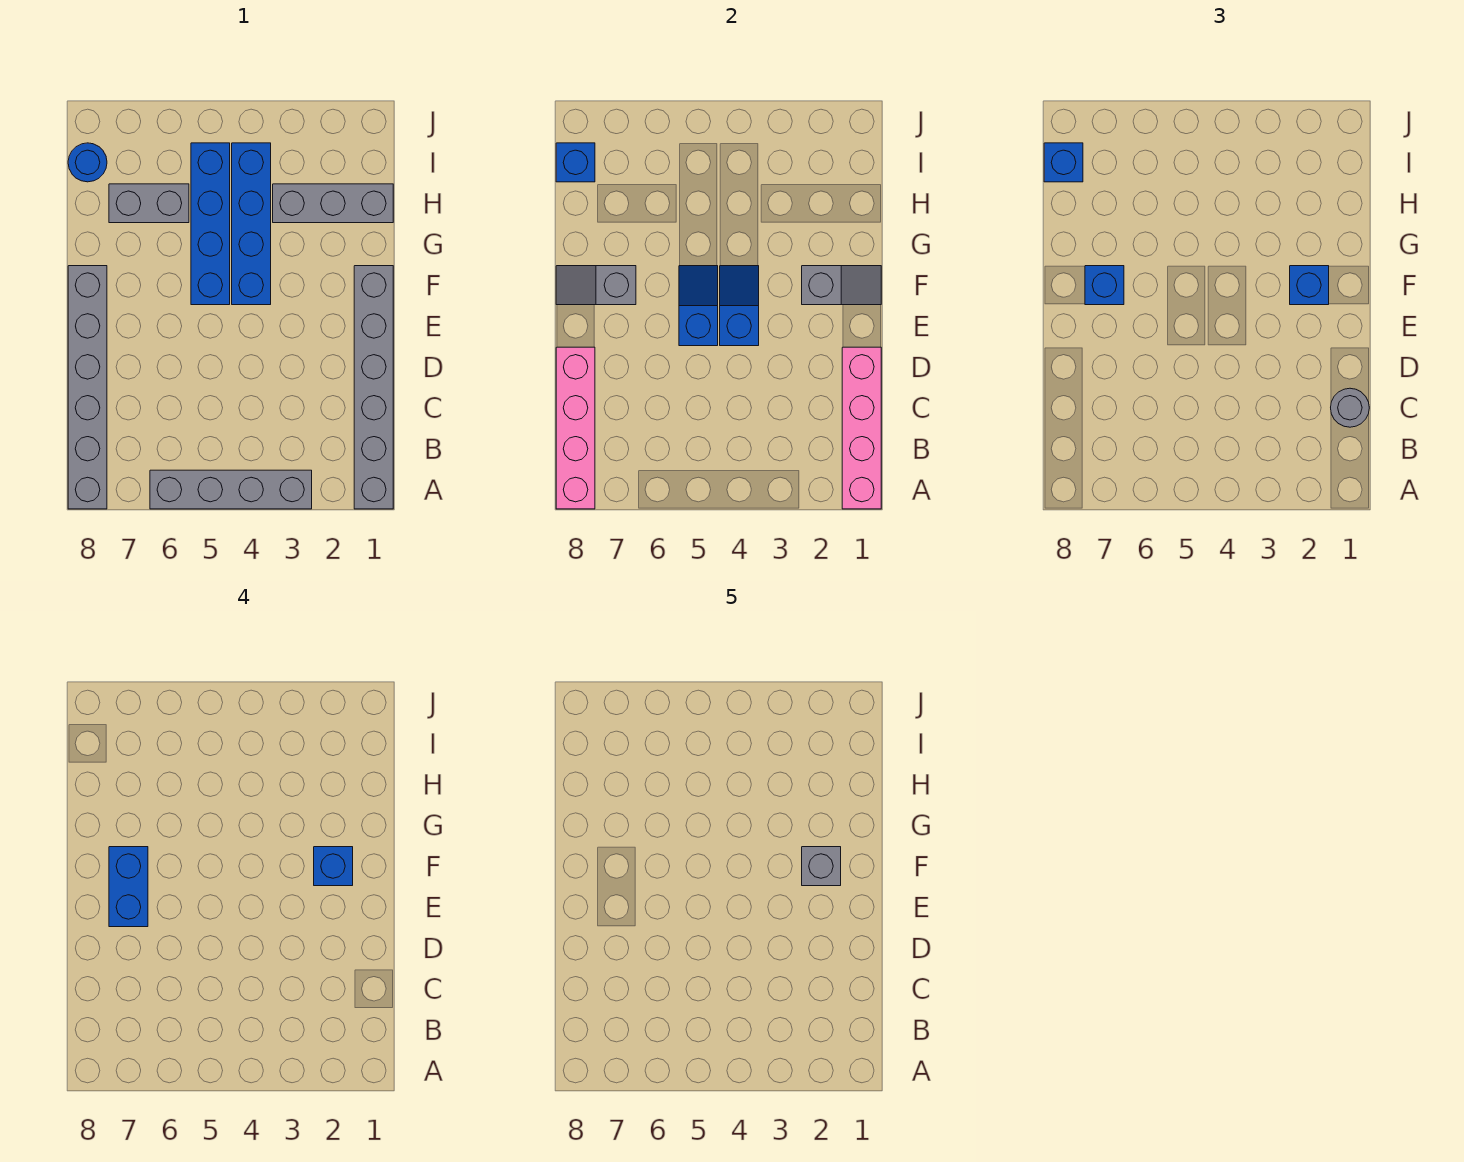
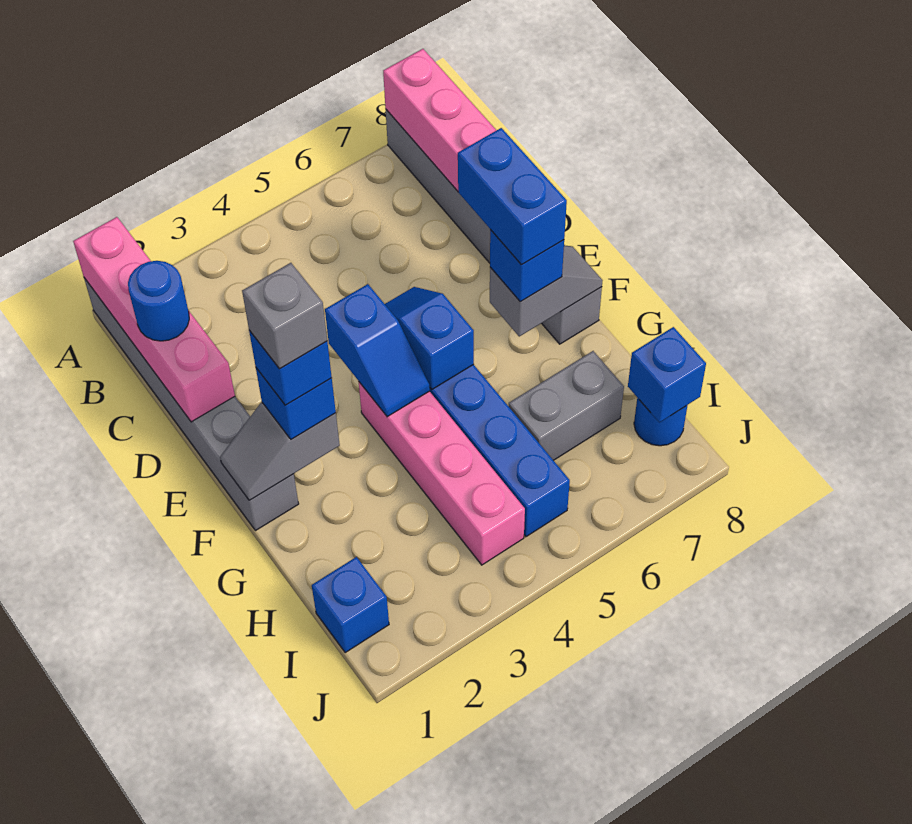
grey brick A3:A6 level 1 -> none
grey round brick C1 level 3 -> blue round brick C1 level 3
blue slope E5:F5 level 2 top E -> blue slope E5:F5 level 2 top F
blue brick F4:I4 level 1 -> pink brick F4:I4 level 1
grey brick H1:H3 level 1 -> none
blue brick I8 level 3 -> blue brick I1 level 1

